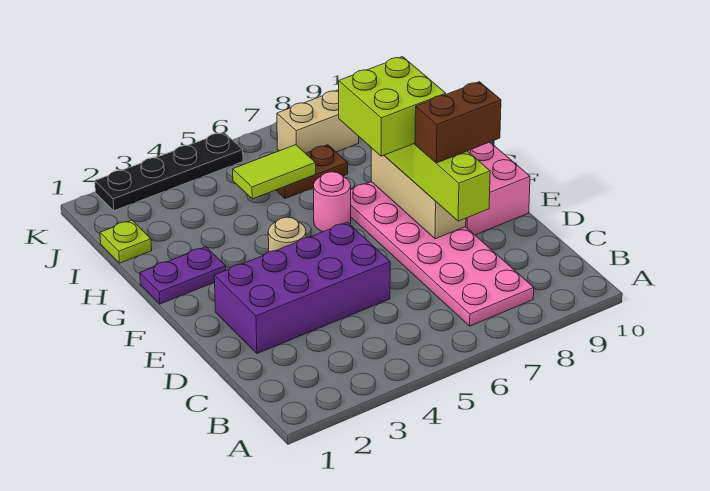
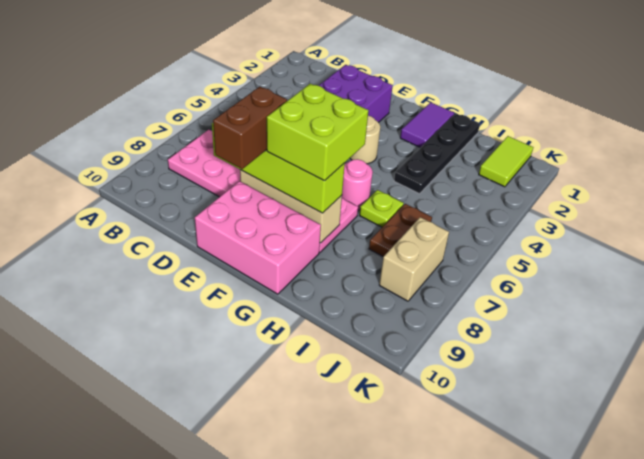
purple plate G1:G2 level 1 -> purple tile G1:G2 level 1
lime plate I1 level 1 -> lime plate H6 level 1
lime tile I5:I6 level 2 -> lime tile J1:J2 level 1
black plate K2:K5 level 1 -> black plate H1:H4 level 1

